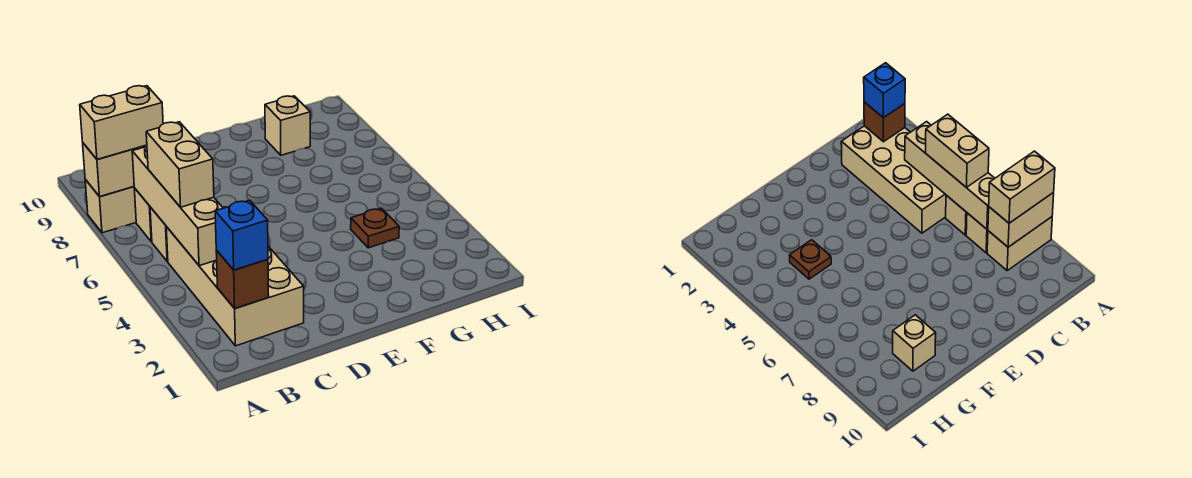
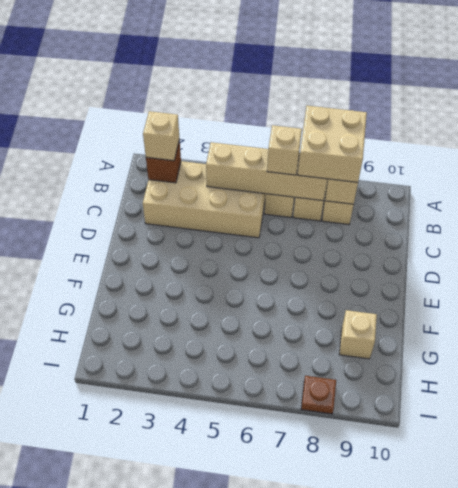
tan brick A8:B8 level 3 -> tan brick A7:B8 level 3
blue brick B2 level 3 -> tan brick B2 level 3
tan brick B5:B6 level 3 -> tan brick B6 level 3
brown plate G4 level 1 -> brown plate I8 level 1

